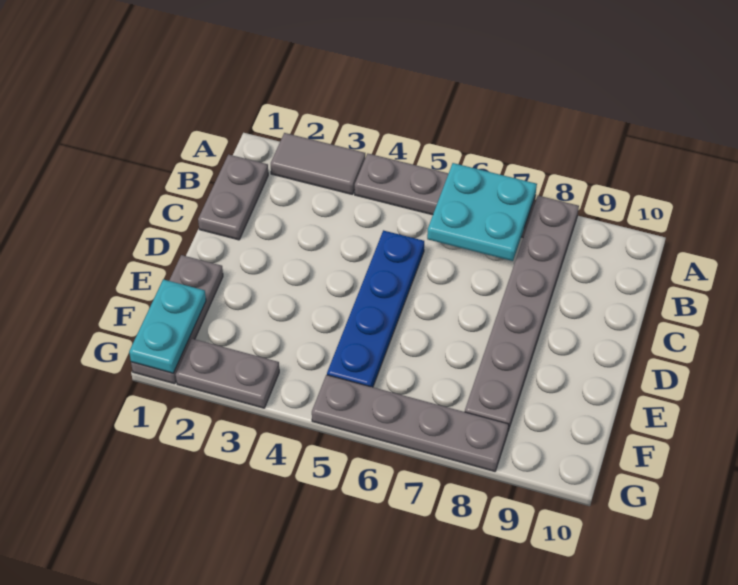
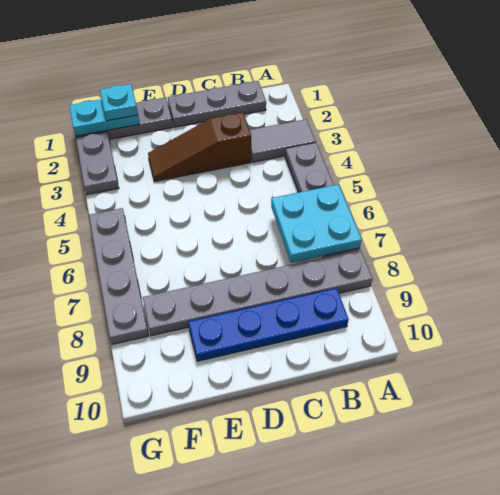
grey tile A2:A3 level 1 -> grey tile A3:B3 level 1
grey plate B1:C1 level 1 -> grey plate B1:D1 level 1
none -> brown slope C3:E3 level 1 top C
blue plate C5:F5 level 1 -> blue plate B9:E9 level 1
none -> cyan plate F1 level 3

